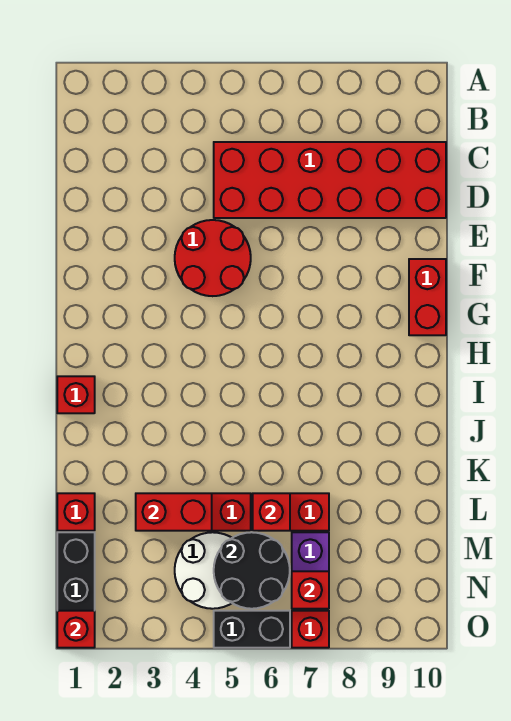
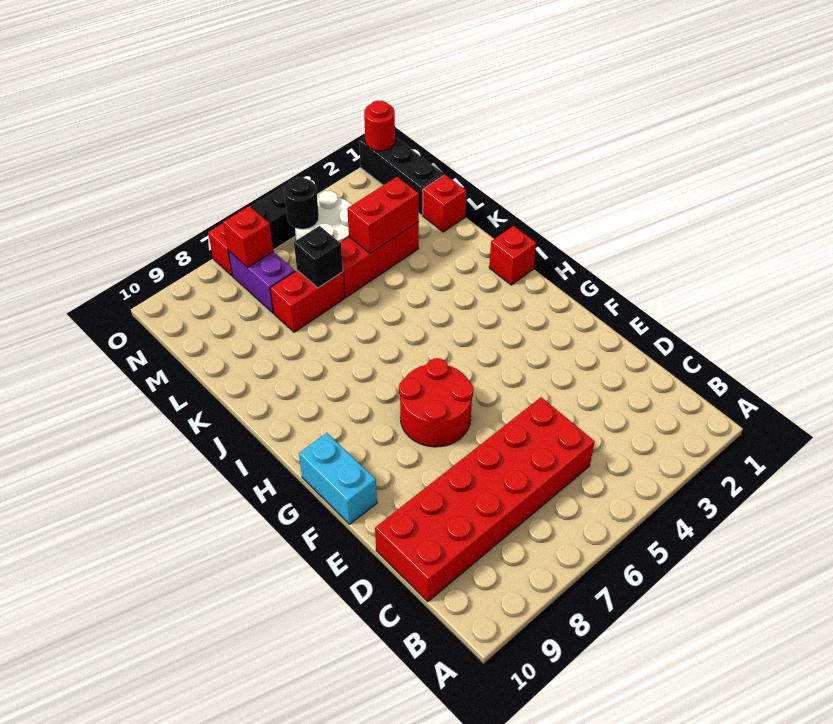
red round brick E4:F5 level 1 -> red round brick F6:G7 level 1
red brick F10:G10 level 1 -> cyan brick F10:G10 level 1
red brick L6 level 2 -> black brick L6 level 2
black round brick M5:N6 level 2 -> black round brick N5 level 2
red brick O1 level 2 -> red round brick O1 level 2

